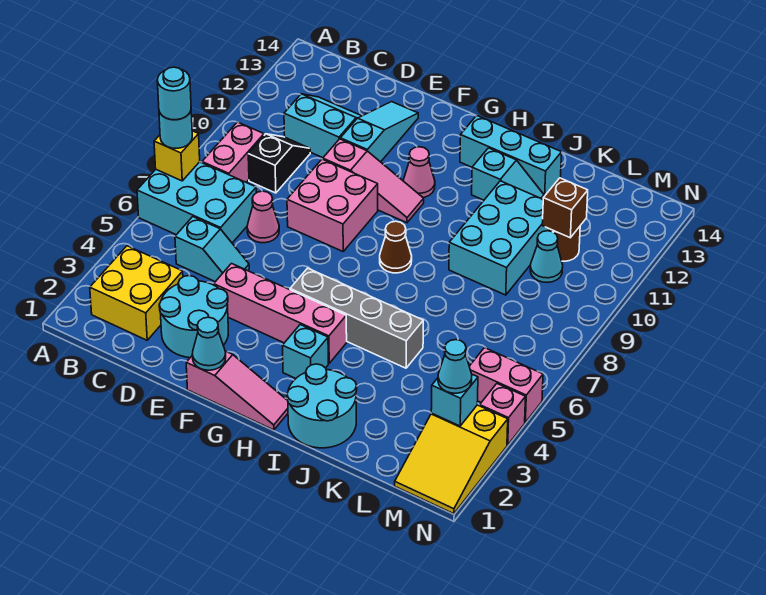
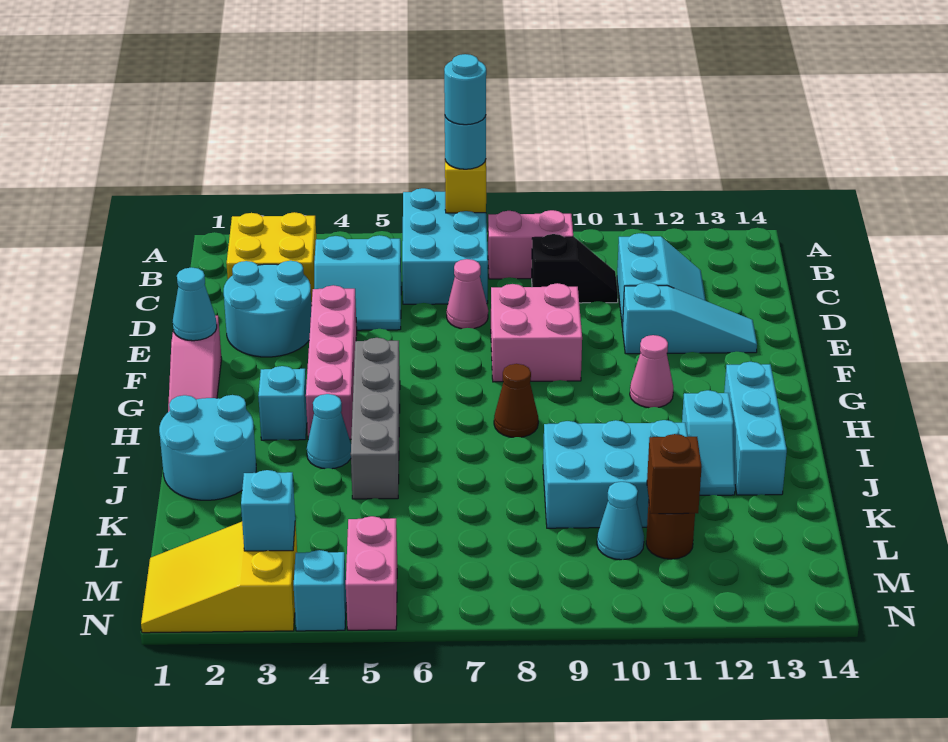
cyan slope C5:D5 level 1 top C -> cyan slope C4:D5 level 1 top C
pink slope E10:G10 level 1 top E -> none
cyan cone M3 level 3 -> cyan cone I4 level 1
pink brick N4 level 1 -> cyan brick N4 level 1

